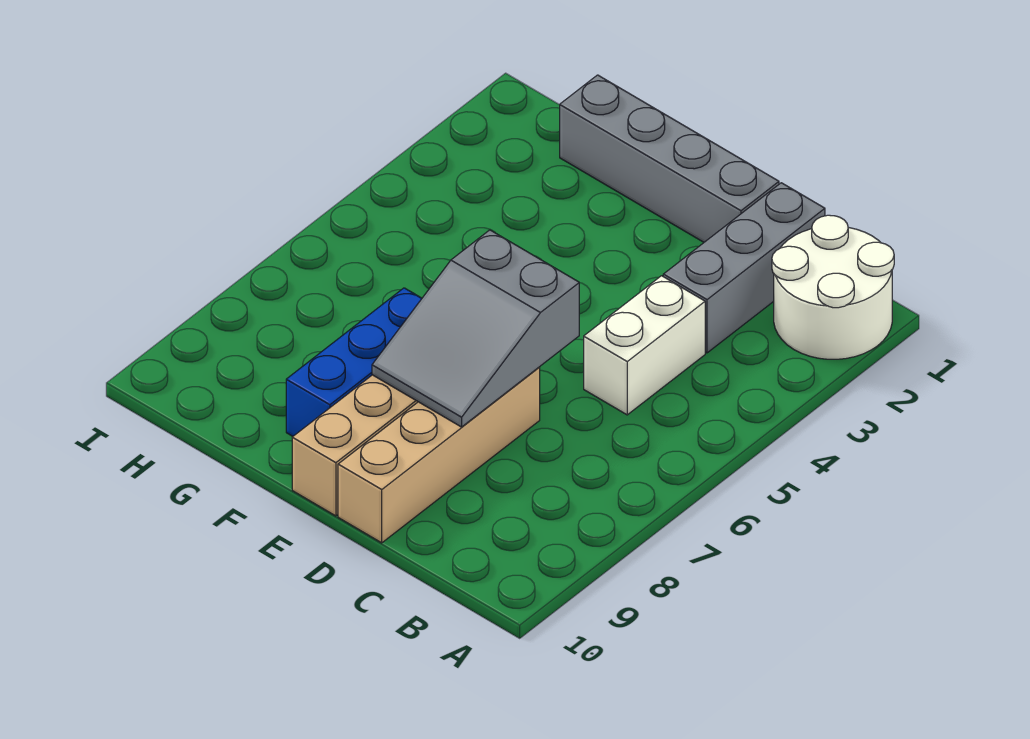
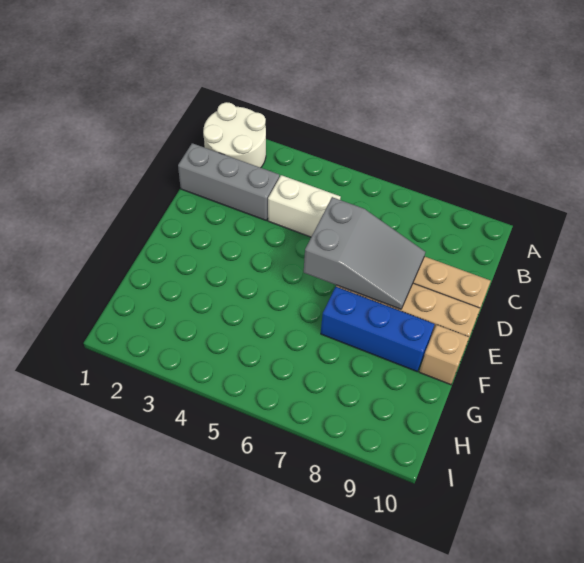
grey brick D1:G1 level 1 -> none
none -> tan brick F10 level 1

